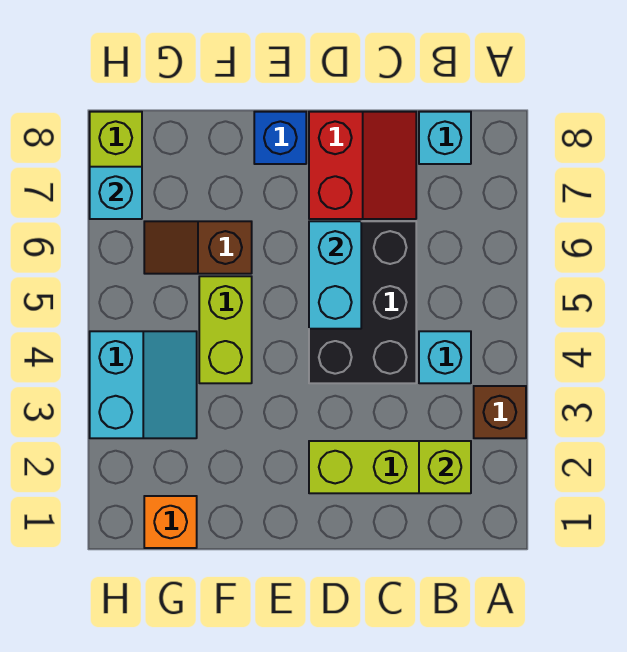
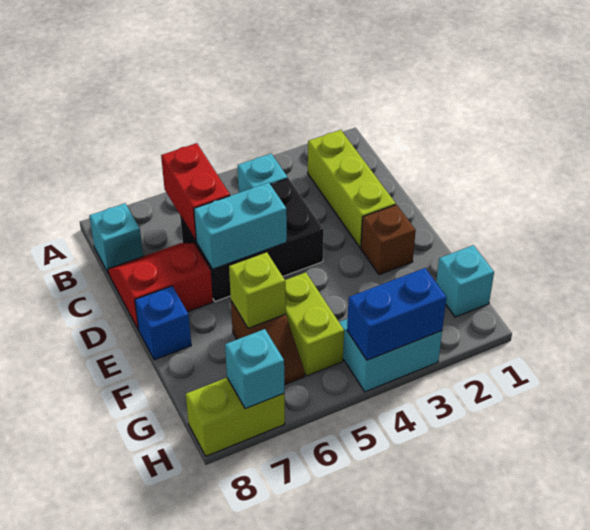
brown brick A3 level 1 -> brown brick E2 level 1
lime brick B2 level 2 -> lime brick F6 level 2
none -> red brick B6:C6 level 2
lime brick F4:F5 level 1 -> lime brick F5:G5 level 1
orange brick G1 level 1 -> cyan brick G1 level 1
none -> blue brick H3:H4 level 2

